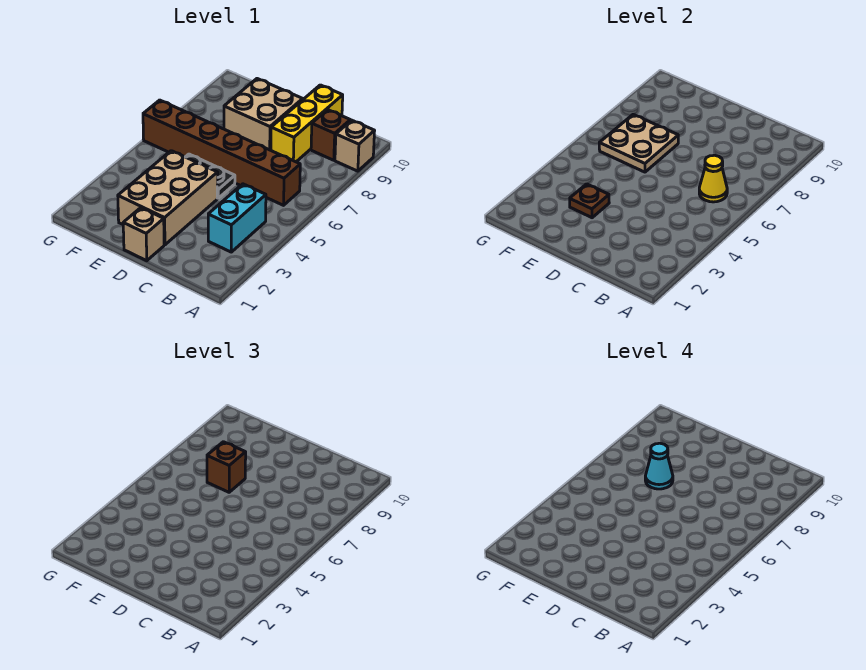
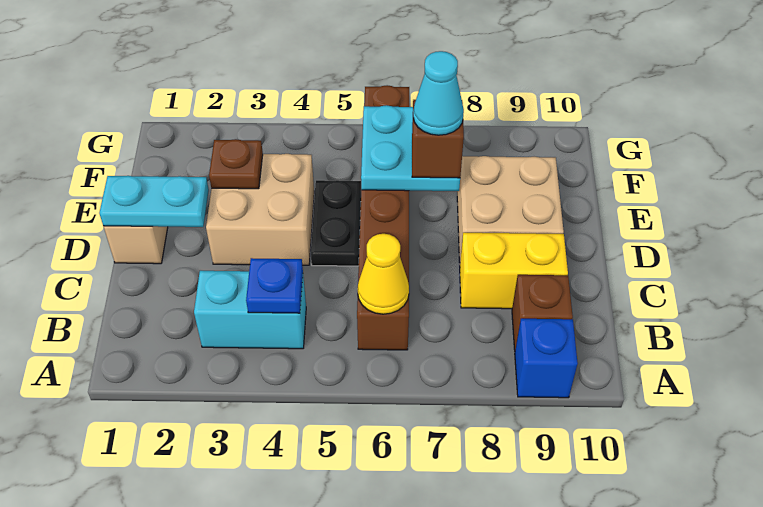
tan brick A9 level 1 -> blue brick A9 level 1
none -> blue plate B4 level 2
yellow brick C8:C10 level 1 -> yellow brick C8:C9 level 1
none -> cyan plate D1:D2 level 2
tan brick D2:E4 level 1 -> tan brick D3:E4 level 1
tan plate E6:F7 level 2 -> cyan plate E6:F7 level 2

